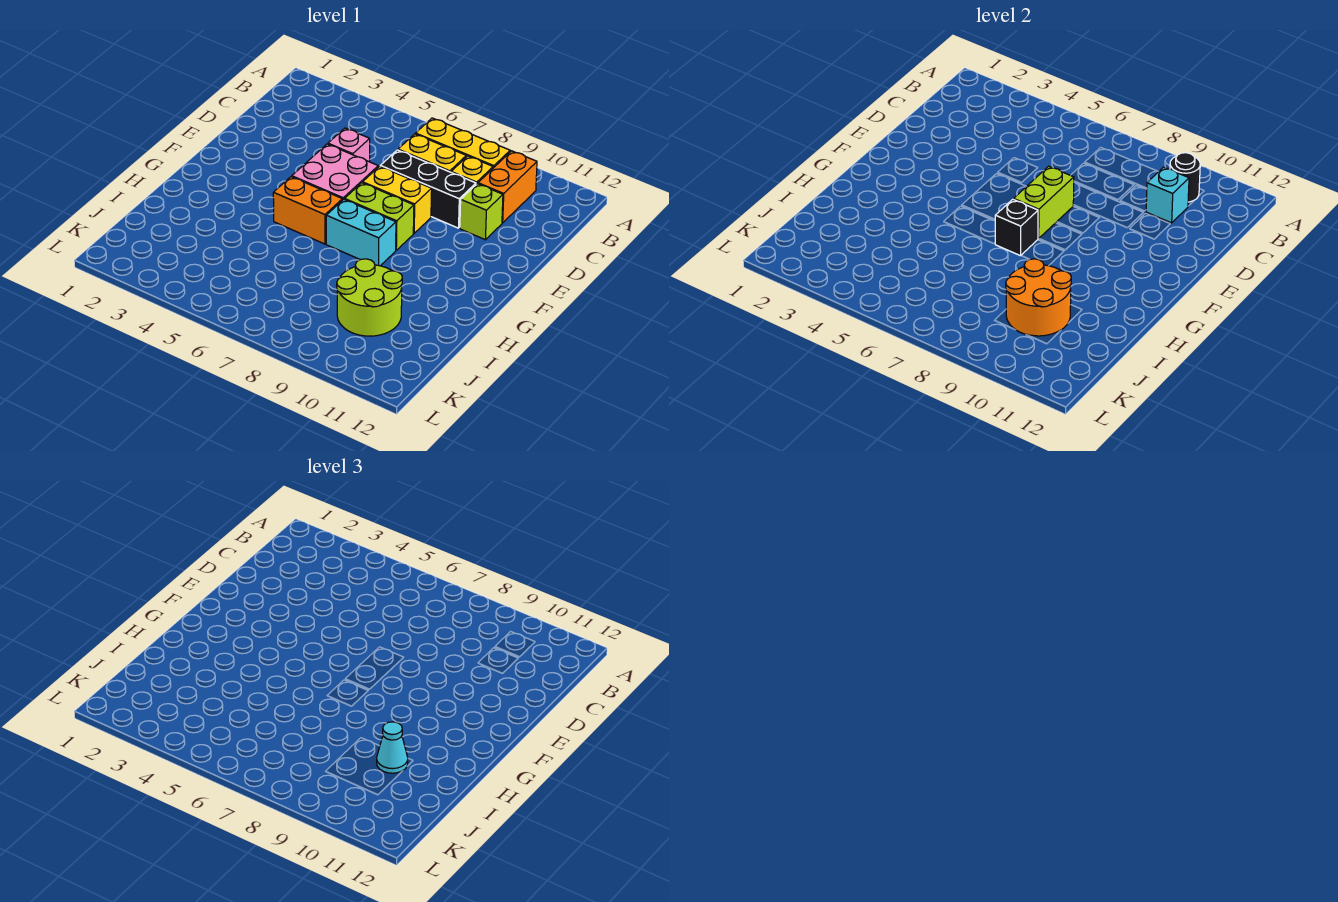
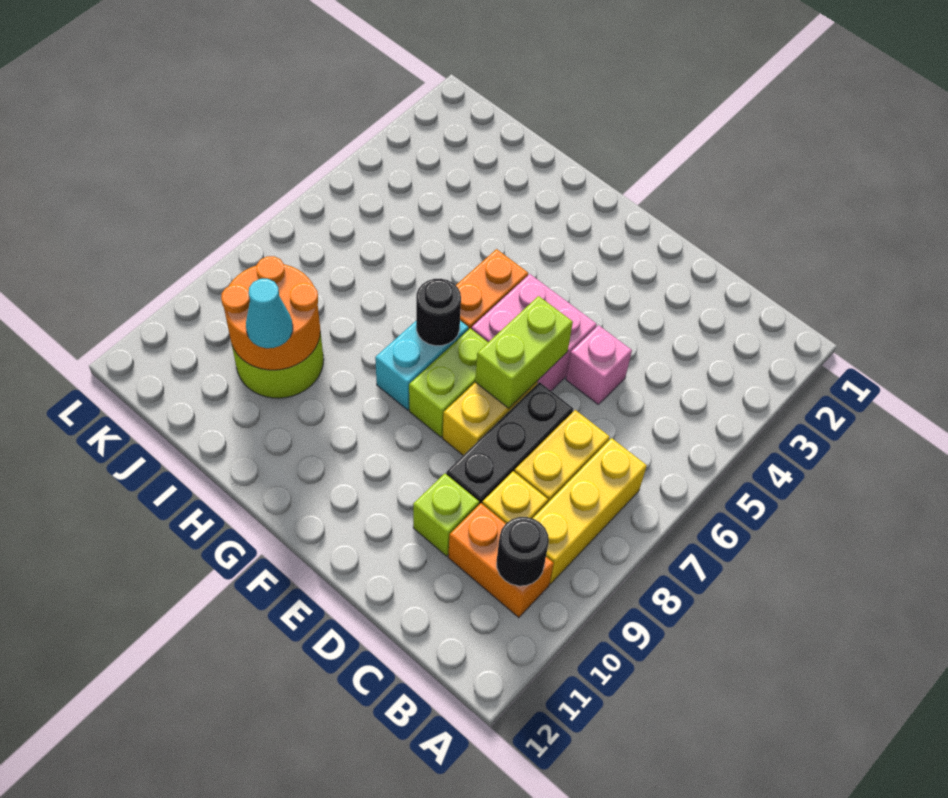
cyan brick C10 level 2 -> none
lime brick E7:F7 level 2 -> lime brick E6:E7 level 2
black brick G7 level 2 -> black round brick G7 level 2

